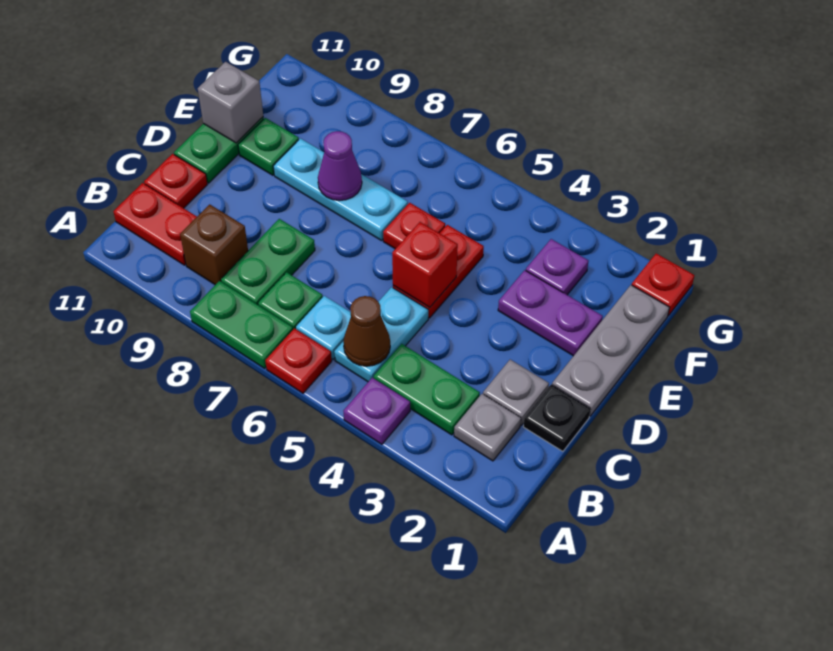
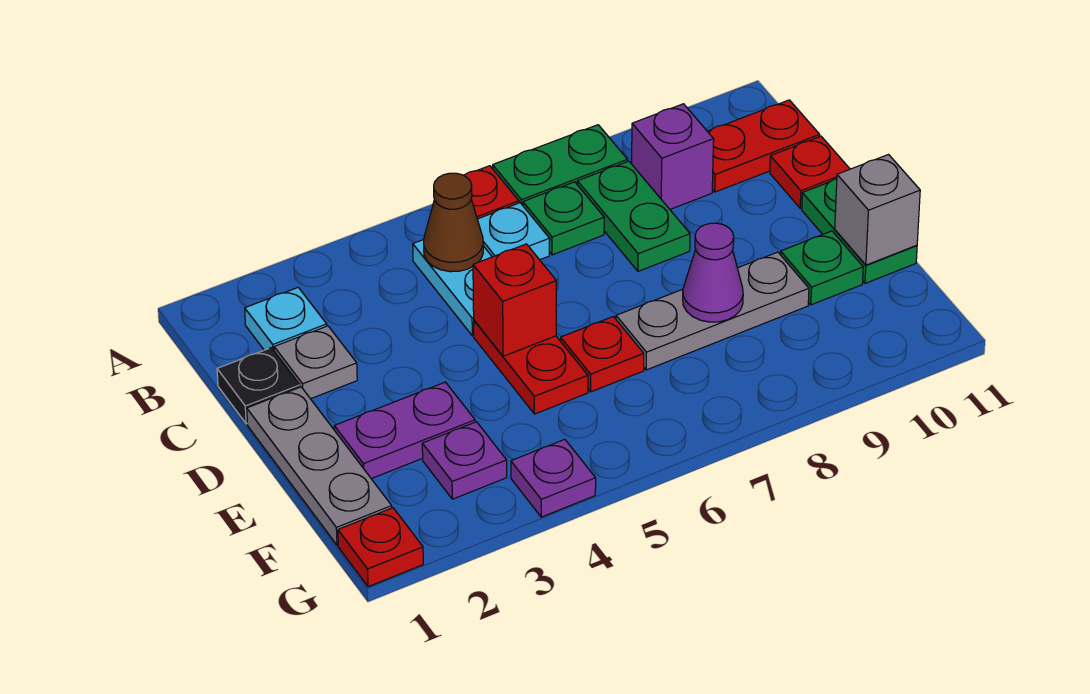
purple plate A4 level 1 -> purple plate G4 level 1
grey plate B2 level 1 -> cyan plate B2 level 1
green plate B3:B4 level 1 -> none
brown brick B9 level 1 -> purple brick B9 level 1
cyan plate E7:E9 level 1 -> grey plate E7:E9 level 1

